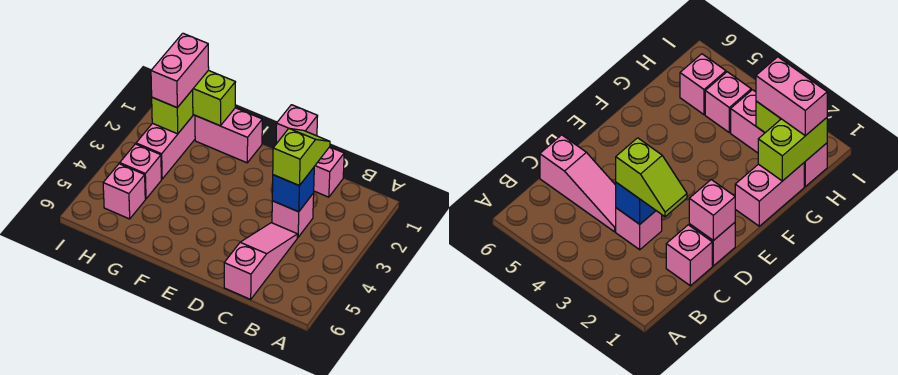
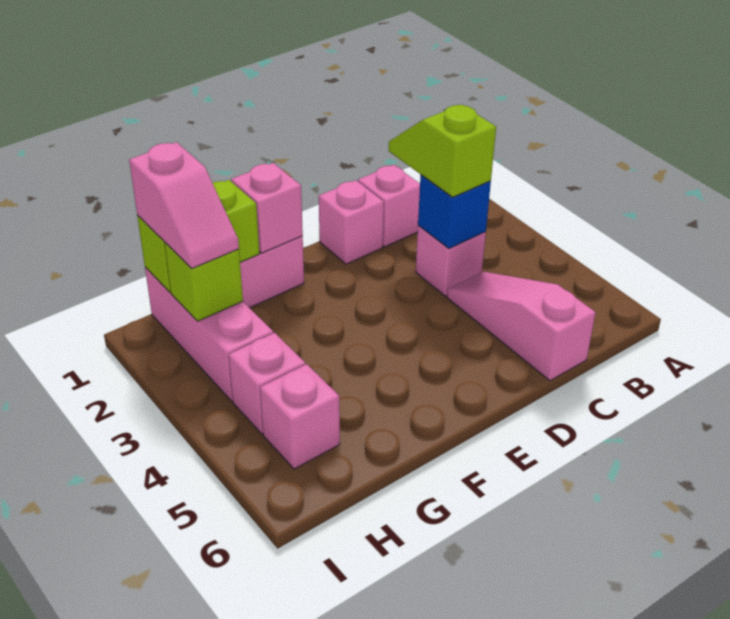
pink brick D1 level 2 -> pink brick F1 level 2
pink brick H1:H2 level 3 -> pink slope H1:H2 level 3 top 1

